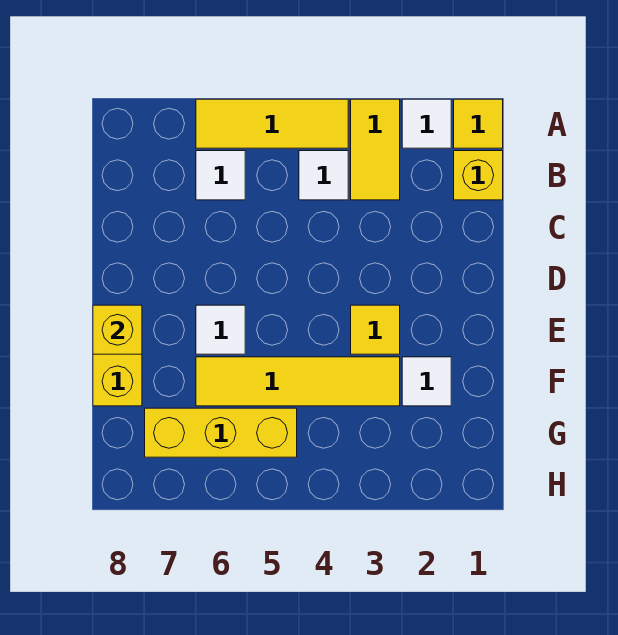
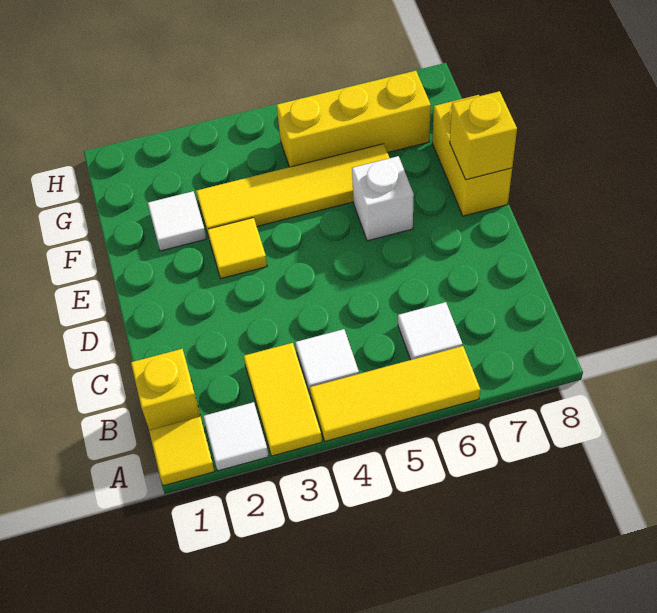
white tile E6 level 1 -> white brick E6 level 1

